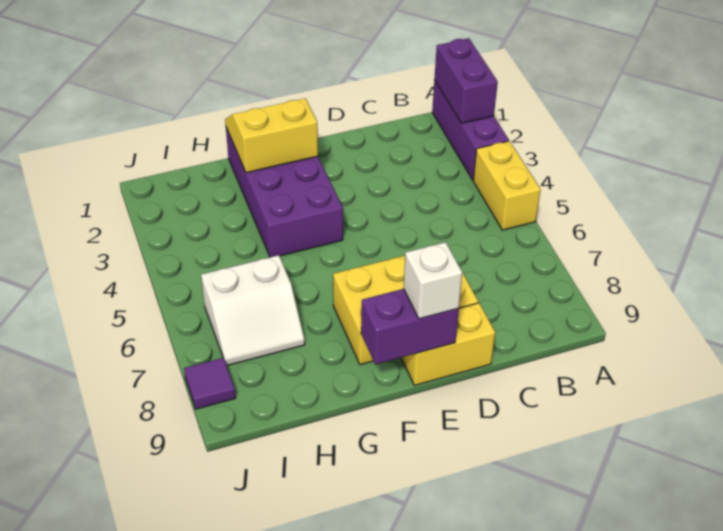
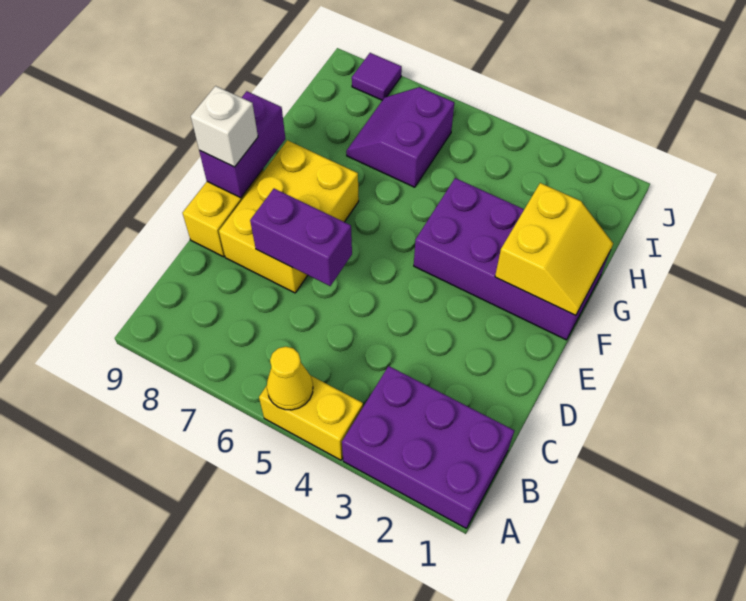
purple brick A1:A3 level 1 -> purple brick A1:B3 level 1
purple brick A1:A2 level 2 -> purple brick D6:D7 level 2
none -> yellow cone A5 level 2
white slope H6:I7 level 1 top 6 -> purple slope H6:I7 level 1 top 6

